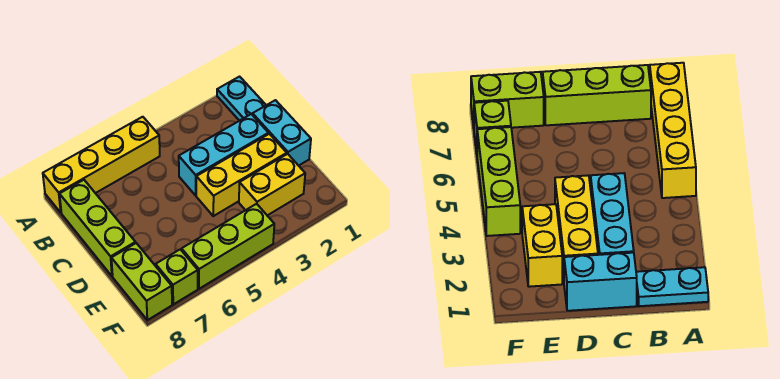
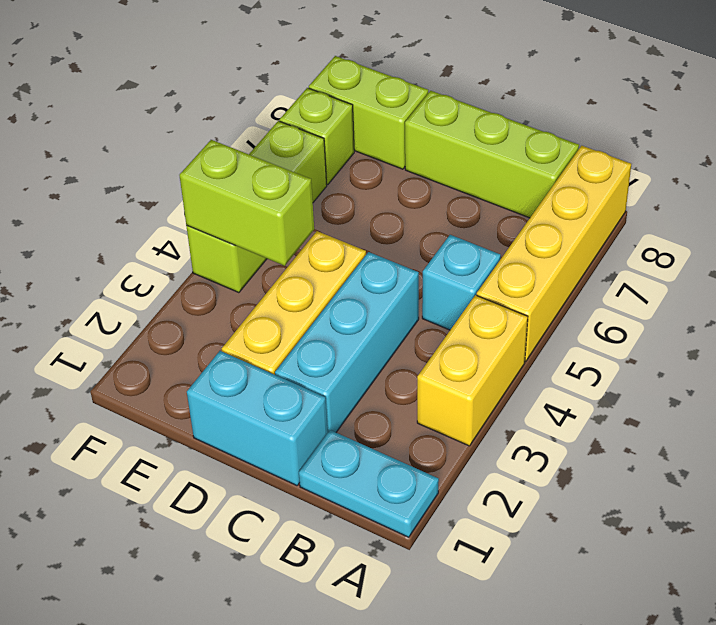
none -> cyan brick B5 level 1
yellow brick E2:E3 level 1 -> yellow brick A3:A4 level 1
none -> lime brick E4:F4 level 2

